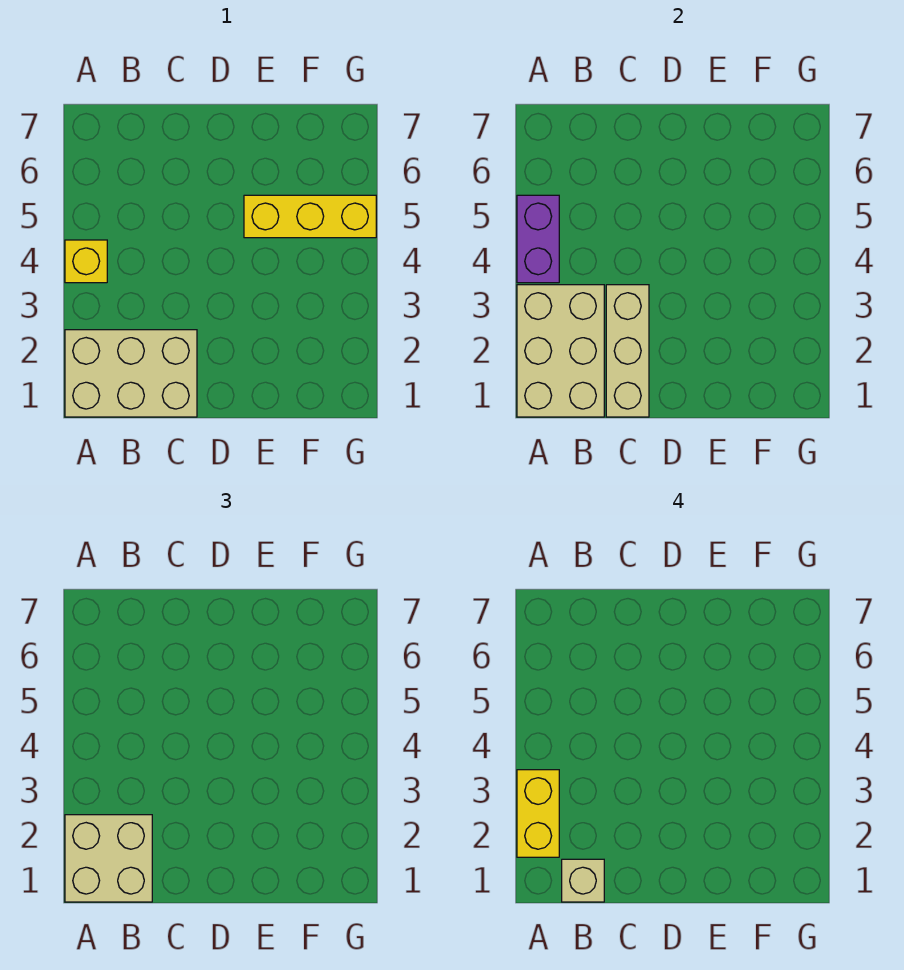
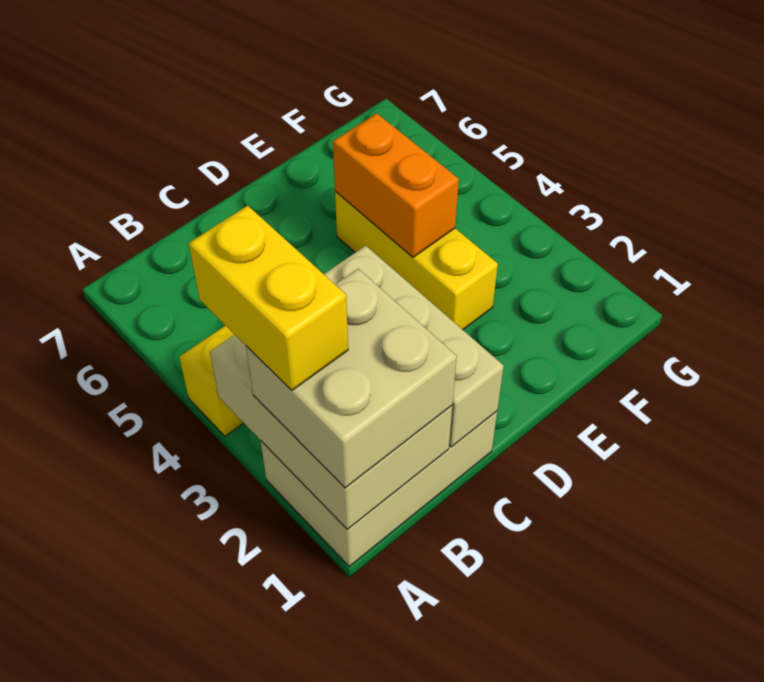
purple brick A4:A5 level 2 -> none
tan brick B1 level 4 -> none
none -> orange brick E4:E5 level 2
yellow brick E5:G5 level 1 -> yellow brick E3:E5 level 1

